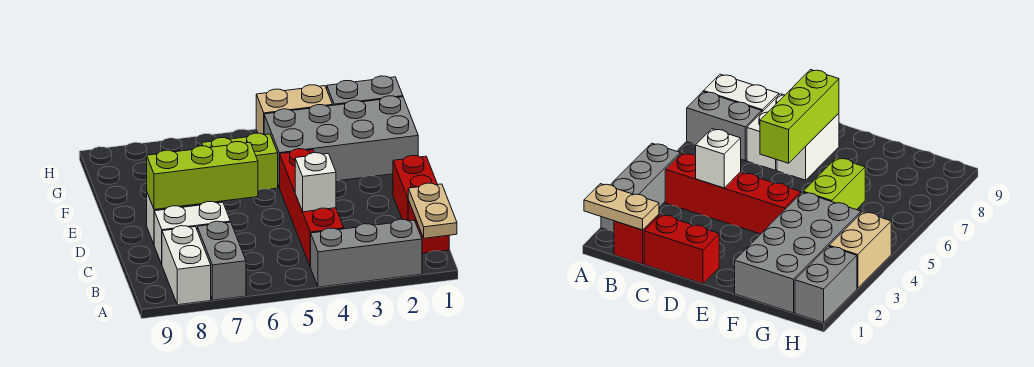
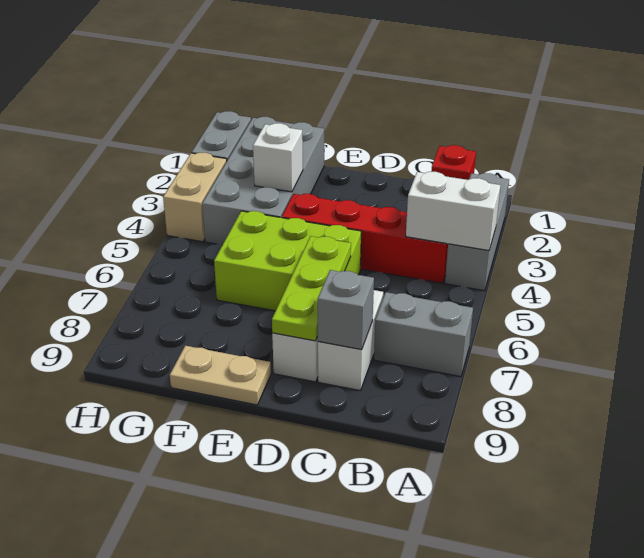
tan plate A1:B1 level 2 -> tan plate E9:F9 level 1
white brick A8:B8 level 1 -> white brick A4:B4 level 2
red brick C1:D1 level 1 -> none
white brick C4 level 2 -> white brick F3 level 2
none -> grey brick C8 level 2
lime brick D6:D8 level 2 -> lime plate D6:D8 level 2
lime brick F5:F6 level 1 -> lime brick D5:F6 level 1

